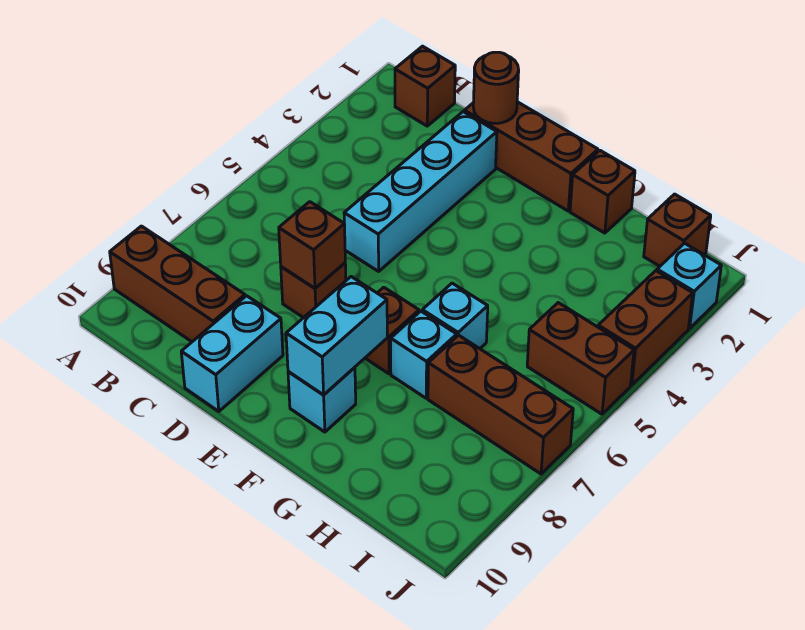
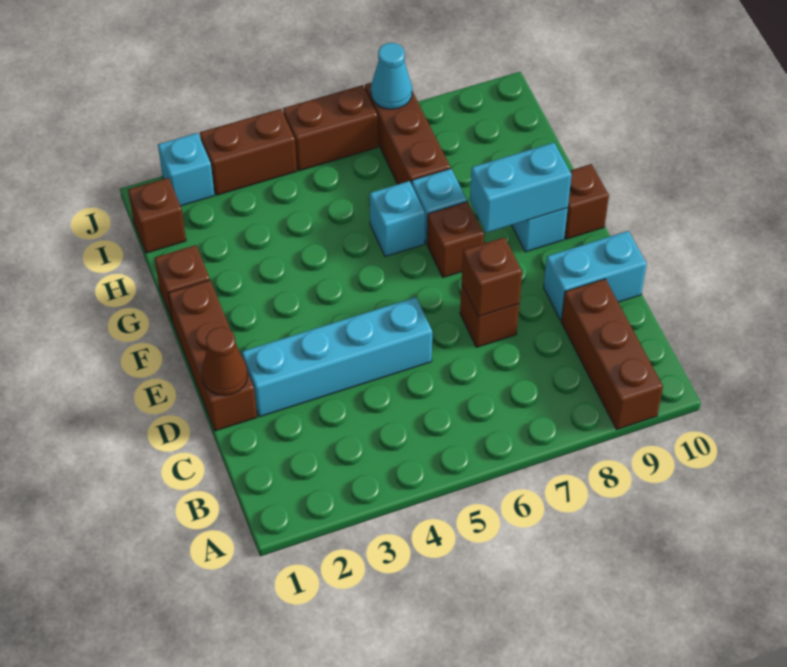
brown brick B1 level 1 -> brown brick F10 level 1
brown round brick D1 level 2 -> brown cone D1 level 2
brown brick I5:J5 level 1 -> brown brick J5:J6 level 1
none -> cyan cone J7 level 2

